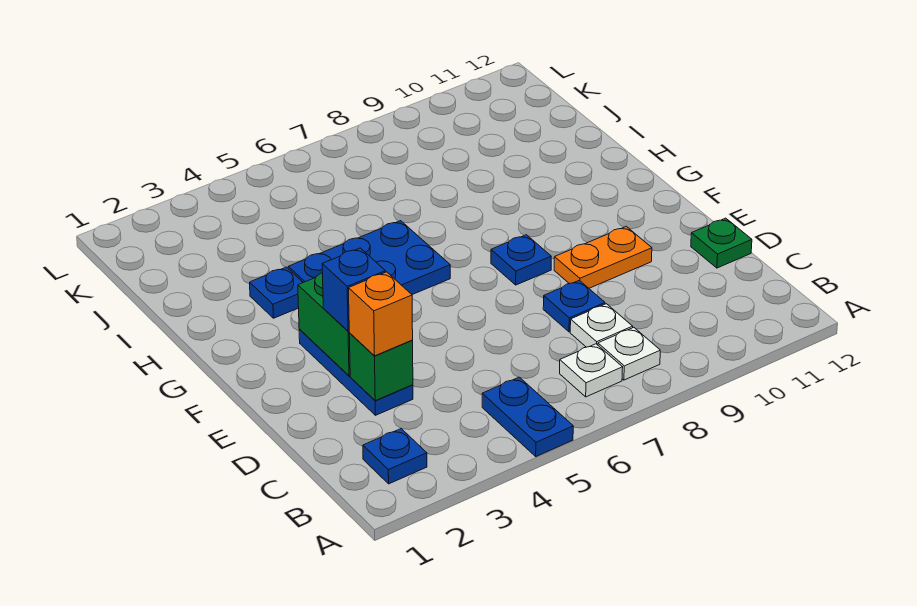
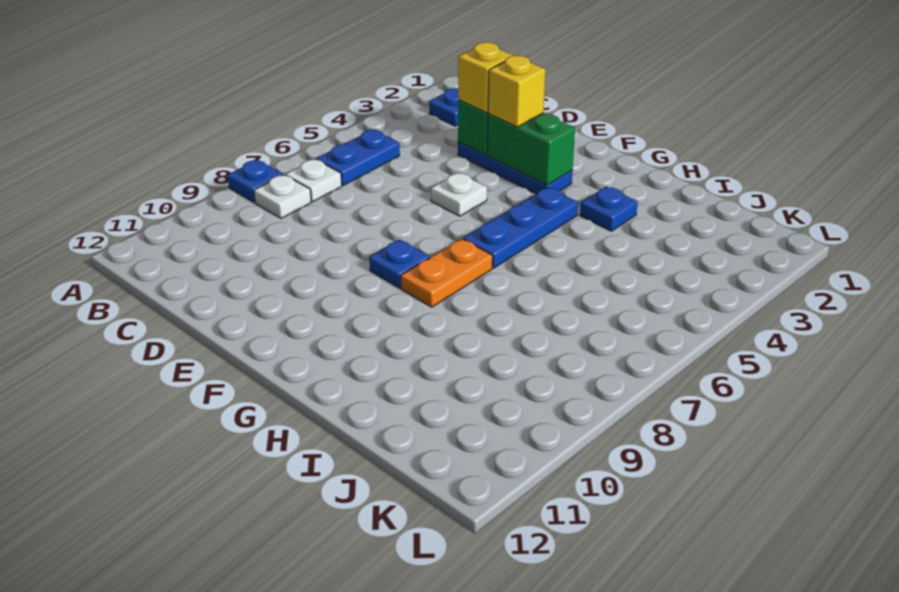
blue plate A5:B5 level 1 -> blue plate B5:B6 level 1
white plate C8 level 1 -> white plate E5 level 1
orange brick D3 level 3 -> yellow brick D3 level 3
blue plate D8 level 1 -> blue plate A8 level 1
green plate D12 level 1 -> none
blue brick E3 level 3 -> yellow brick E3 level 3
orange plate E9:E10 level 1 -> orange plate G7:G8 level 1
blue plate G4:H6 level 1 -> blue plate G4:G6 level 1

